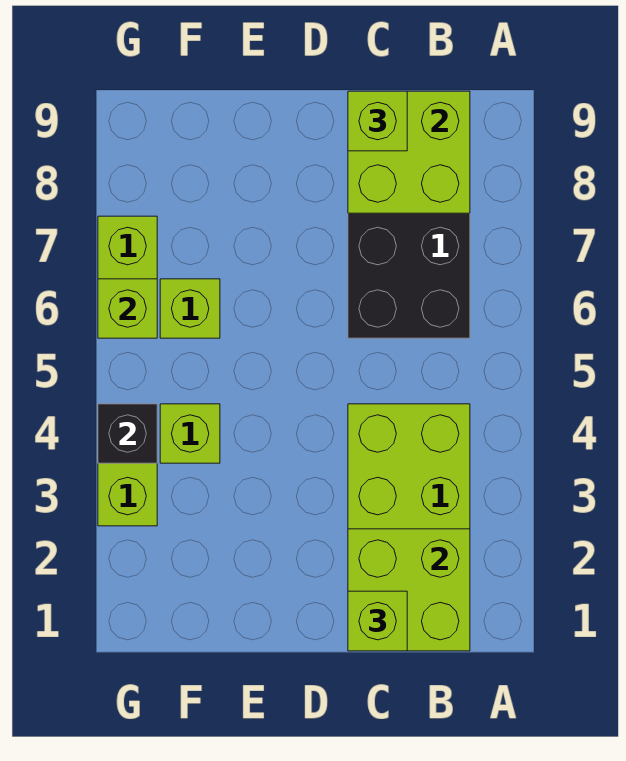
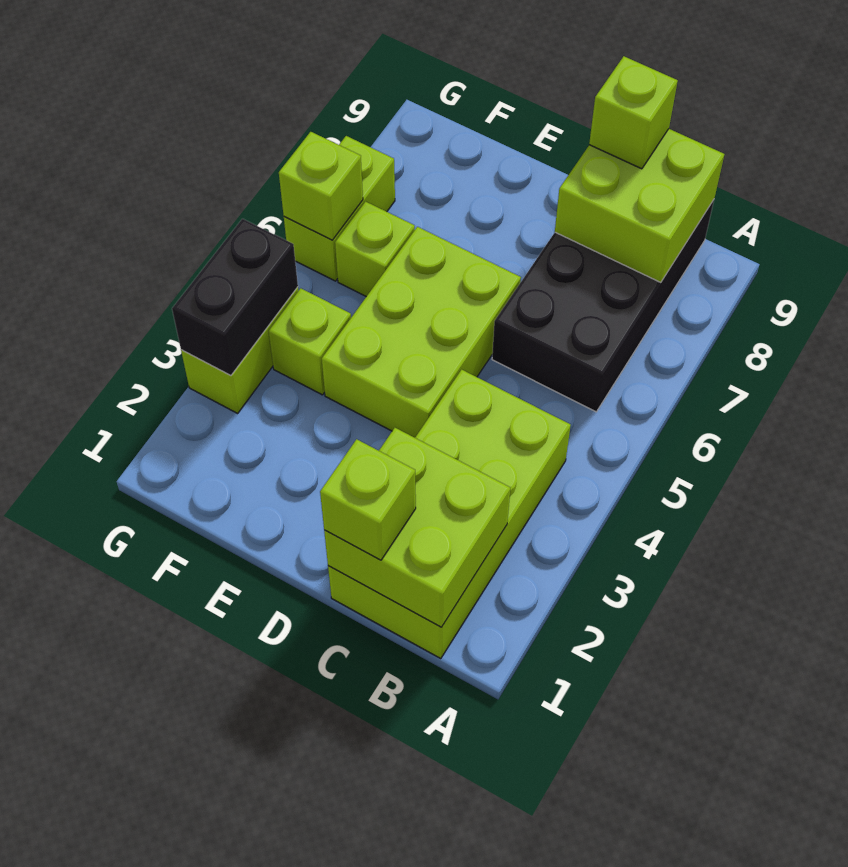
none -> lime brick D4:E6 level 1
black brick G4 level 2 -> black brick G3:G4 level 2

